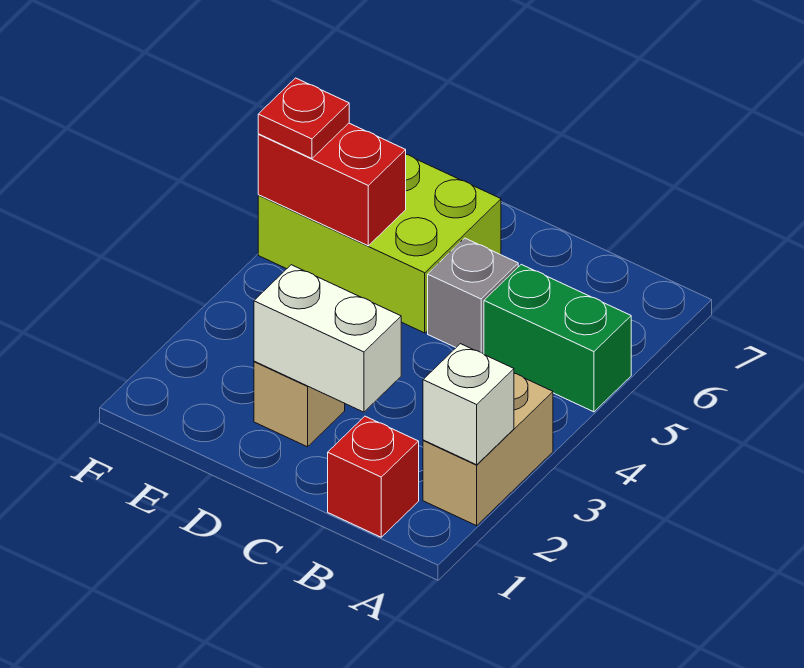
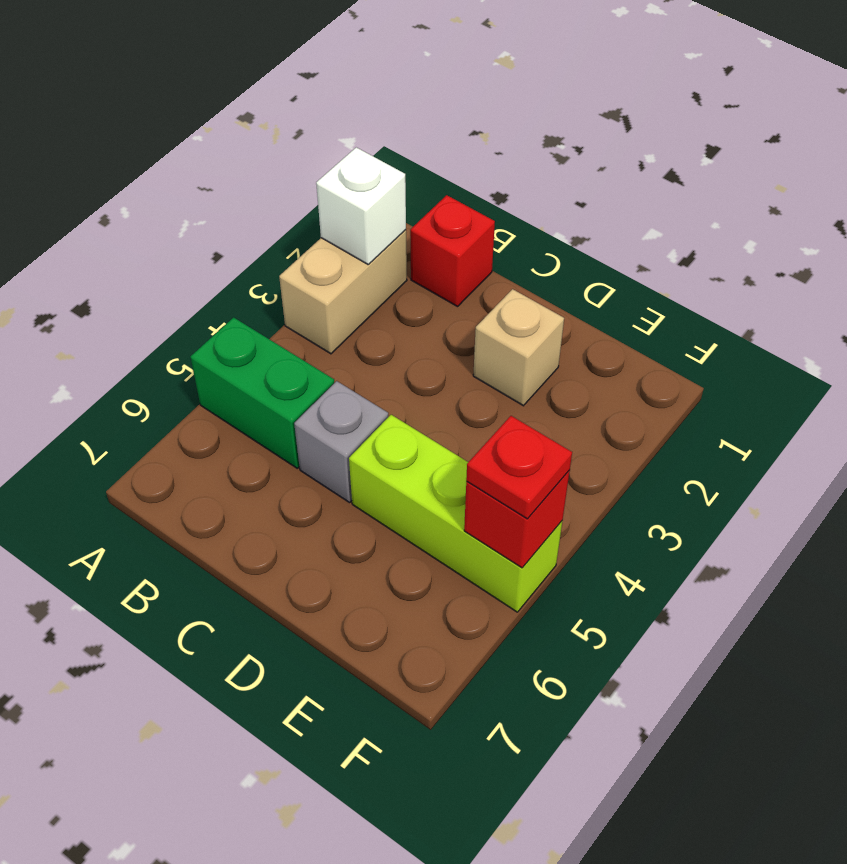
white brick C2:D2 level 2 -> none
lime brick D5:F6 level 1 -> lime brick D5:F5 level 1
red brick E5:F5 level 2 -> red brick F5 level 2

